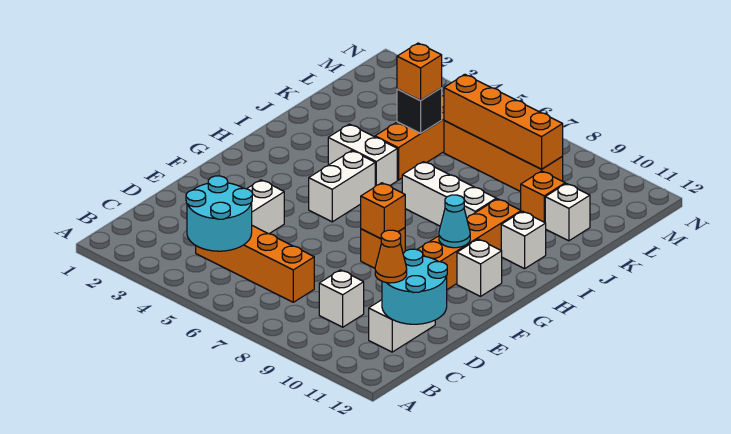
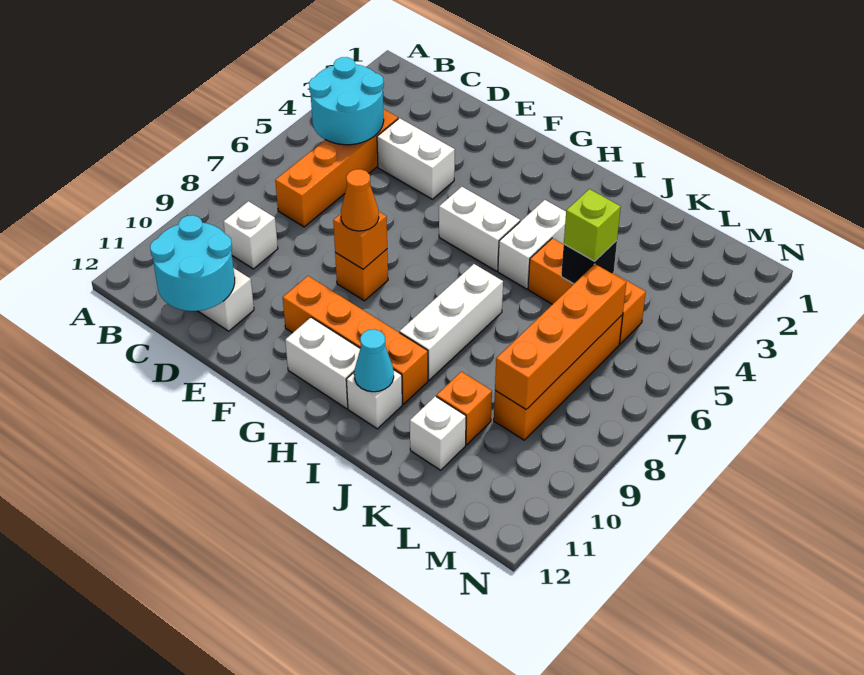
orange cone C11 level 3 -> orange cone F8 level 3
cyan cone G10 level 2 -> cyan cone I11 level 2
white brick G11 level 1 -> white brick G11:H11 level 1
orange brick K5 level 3 -> lime brick K5 level 3

